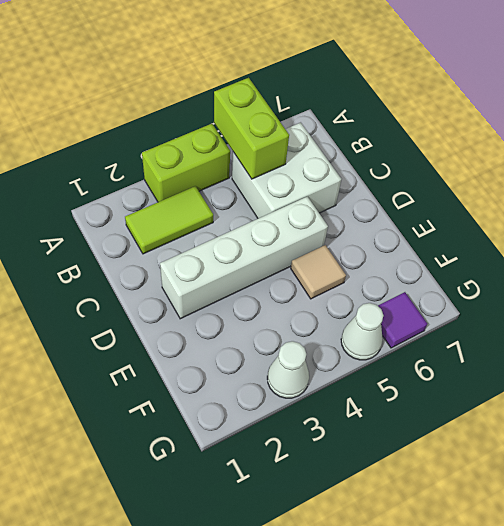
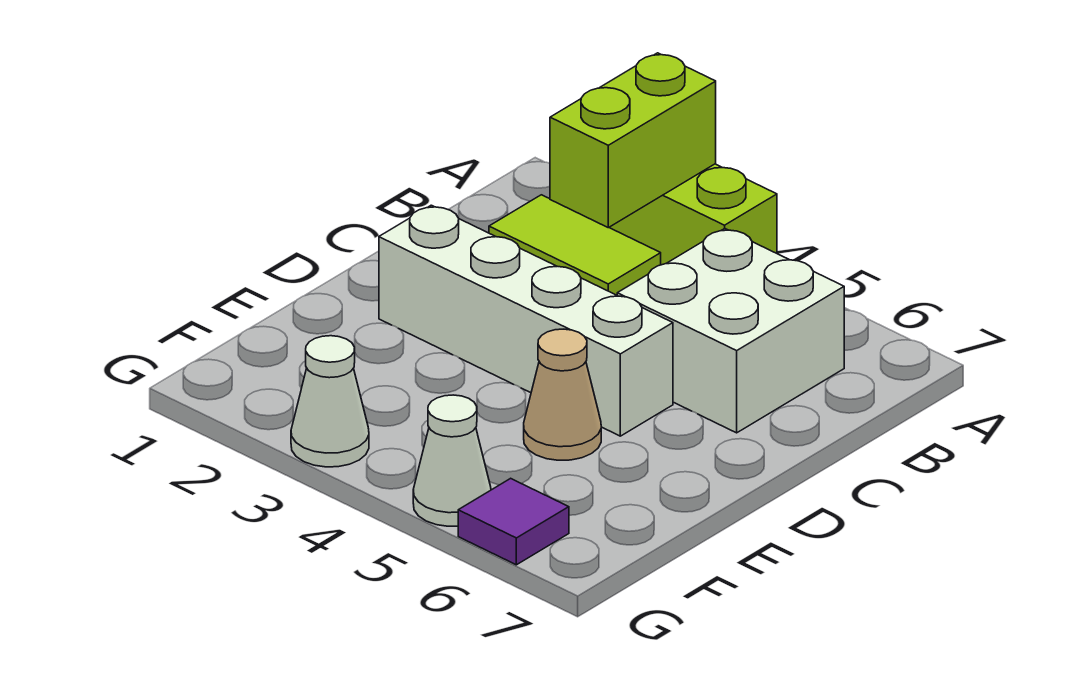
lime brick A5:B5 level 2 -> lime brick A3:B3 level 2
tan tile E5 level 1 -> tan cone E5 level 1

